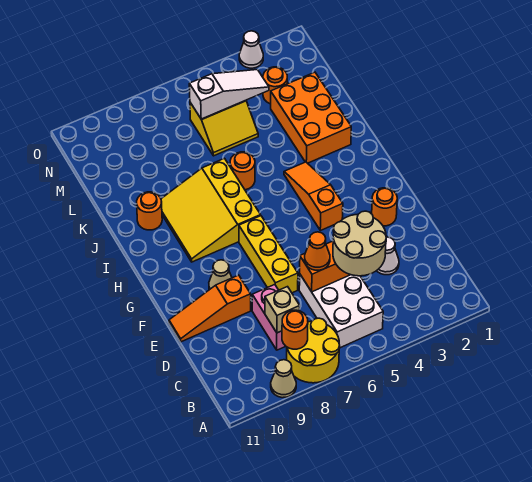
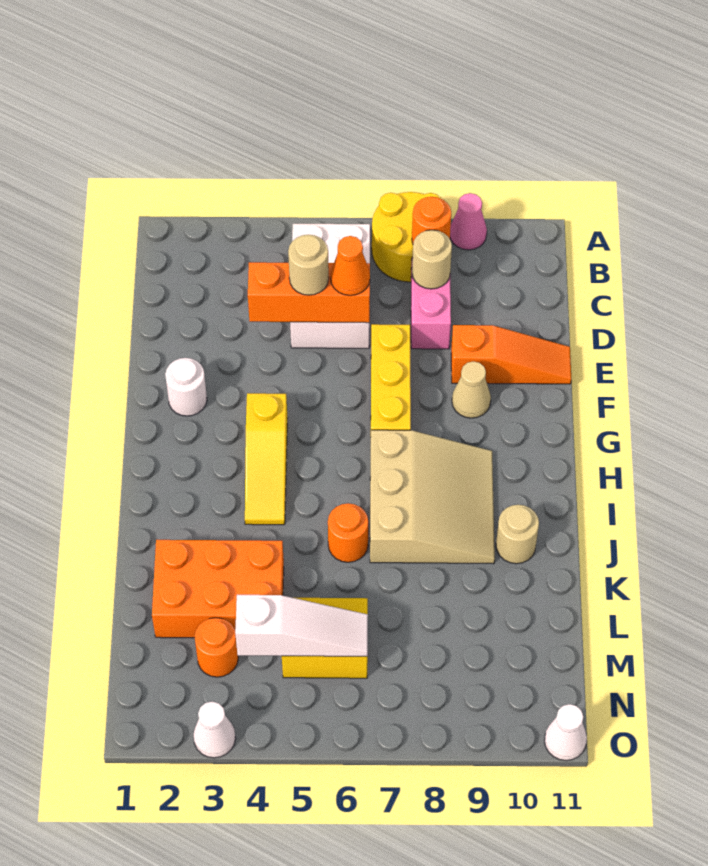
tan cone A9 level 1 -> pink cone A9 level 1
tan round brick C4:D5 level 3 -> tan round brick D5 level 3
tan brick C8 level 2 -> tan round brick C8 level 2
white cone D3 level 1 -> white cone O11 level 1
orange round brick F2 level 1 -> white round brick F2 level 1
orange slope G4:I4 level 1 top G -> yellow slope G4:I4 level 1 top G
yellow slope H7:J9 level 1 top 7 -> tan slope H7:J9 level 1 top 7
orange brick J2:L3 level 1 -> orange brick K2:L4 level 1
orange round brick J10 level 1 -> tan round brick J10 level 1
white slope M4:M6 level 2 top 6 -> white slope M4:M6 level 2 top 4

